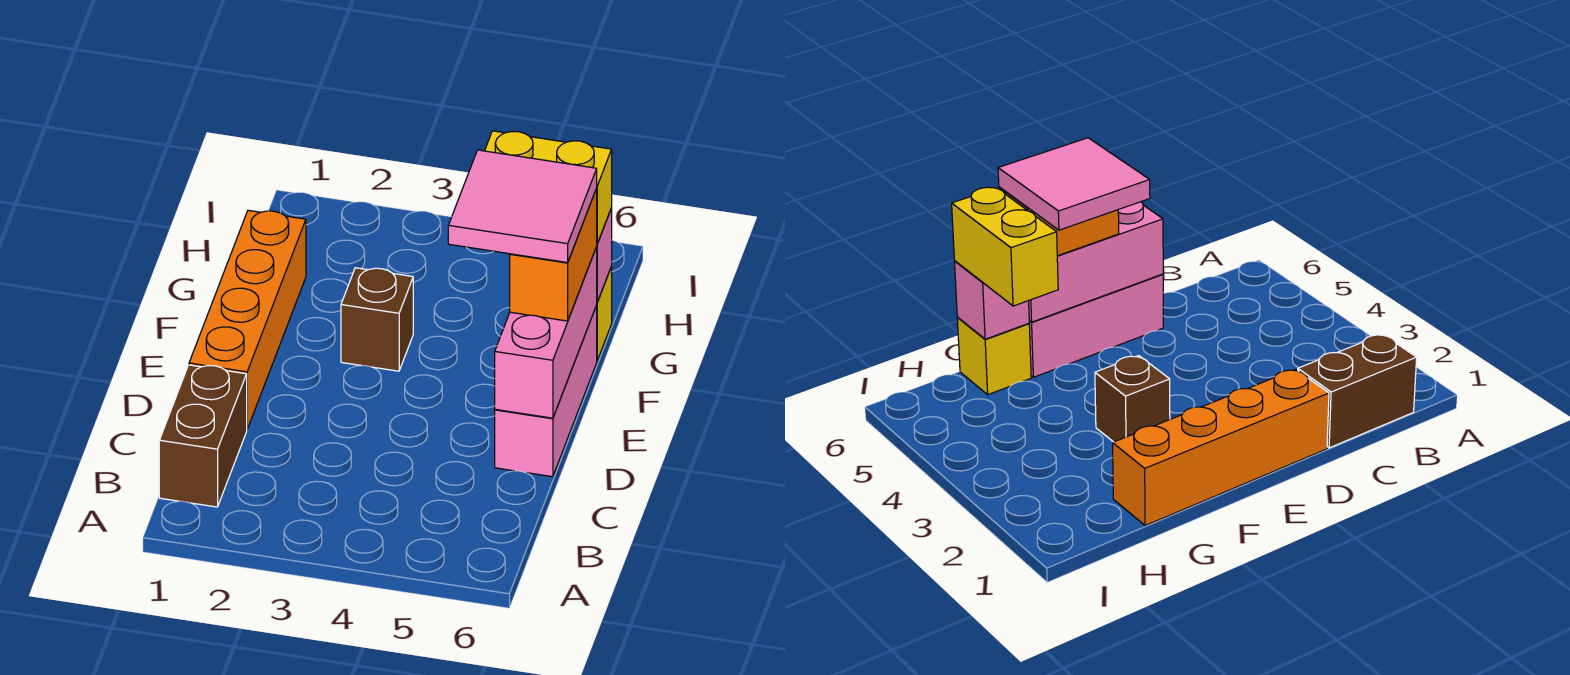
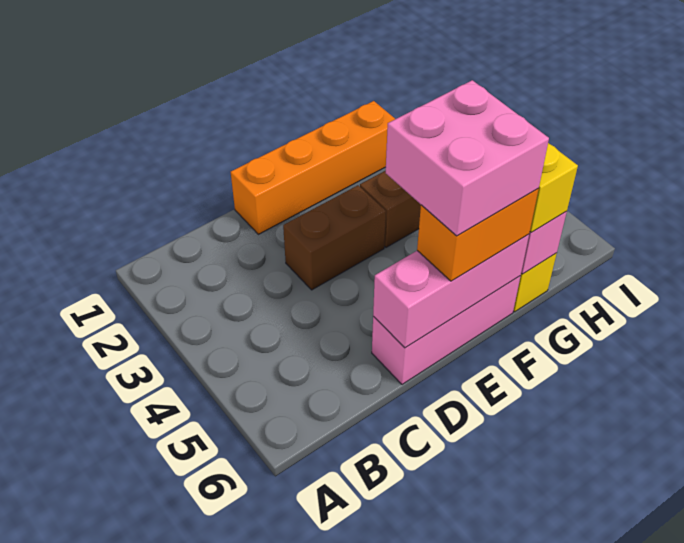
brown brick B1:C1 level 1 -> brown brick D3:E3 level 1
pink tile E5:F6 level 4 -> pink brick E5:F6 level 4

